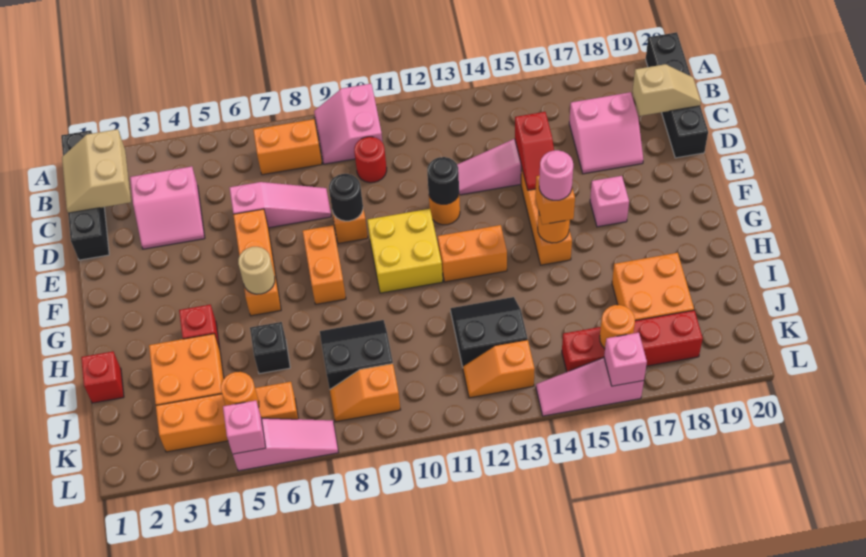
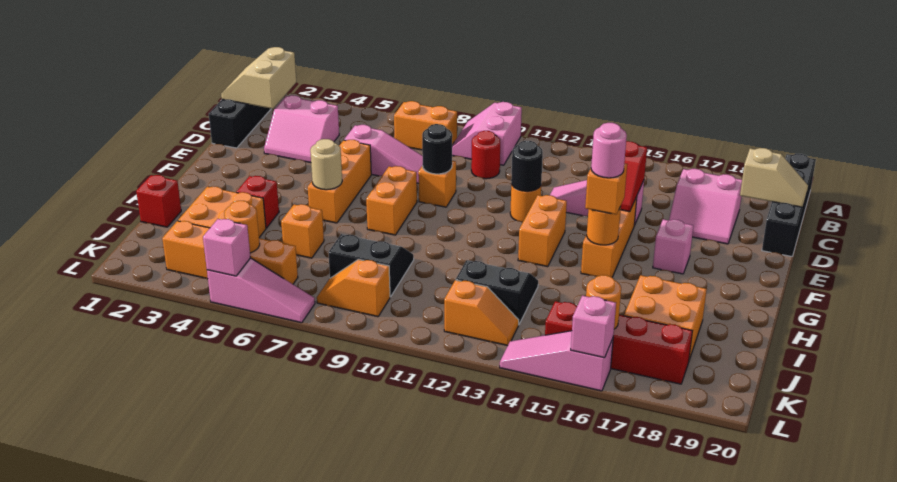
yellow brick F10:G11 level 1 -> none
orange brick G12:G13 level 1 -> orange brick F13:G13 level 1
black brick I6 level 1 -> orange brick I6 level 1
orange slope K12:K13 level 1 top 13 -> orange slope K12:K13 level 1 top 12

